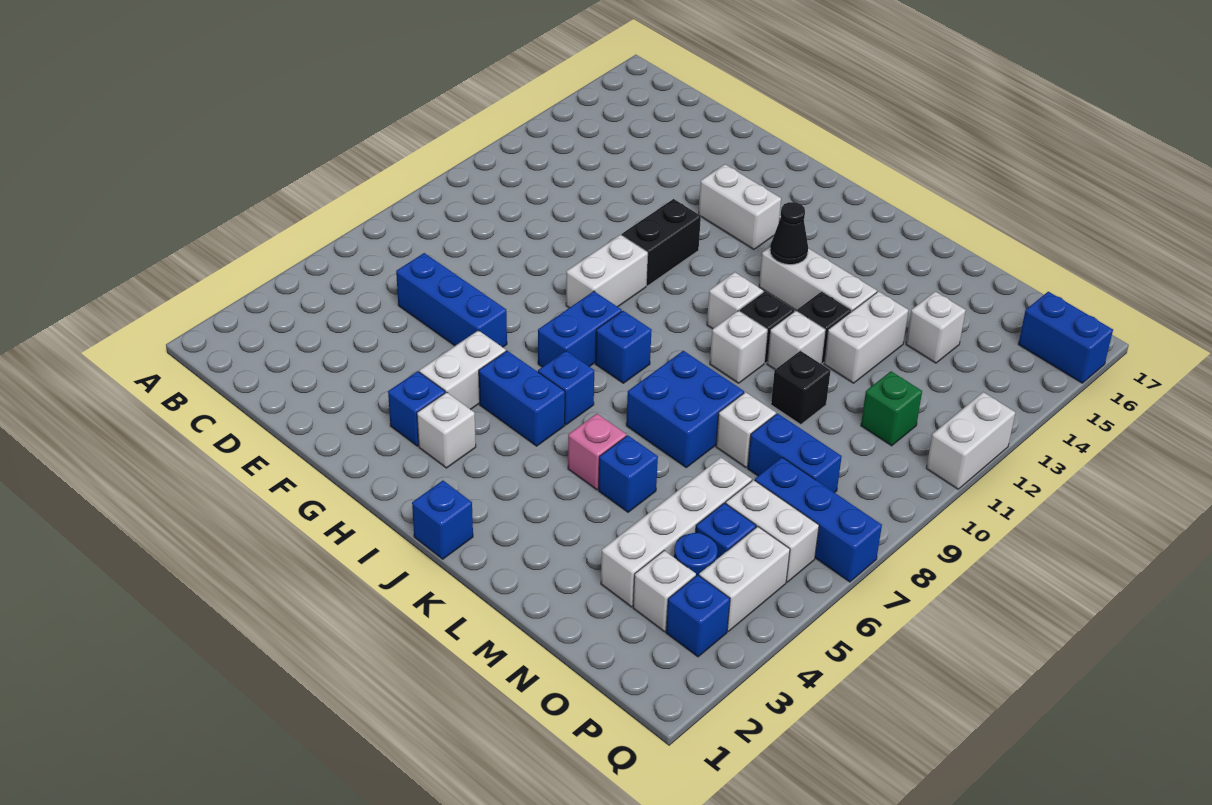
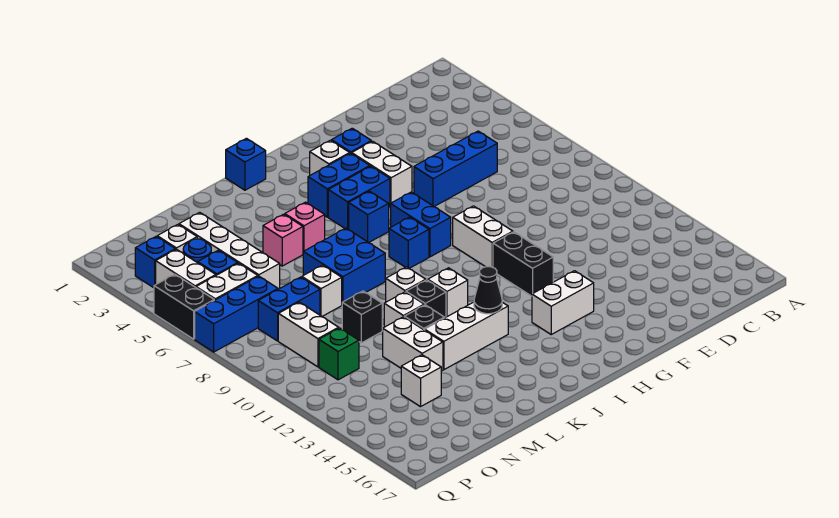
blue brick L5 level 1 -> pink brick L5 level 1
blue brick P16:Q16 level 1 -> blue brick H4:I4 level 1
none -> black brick Q5:Q6 level 1
white brick Q11:Q12 level 1 -> white brick O9:O10 level 1

